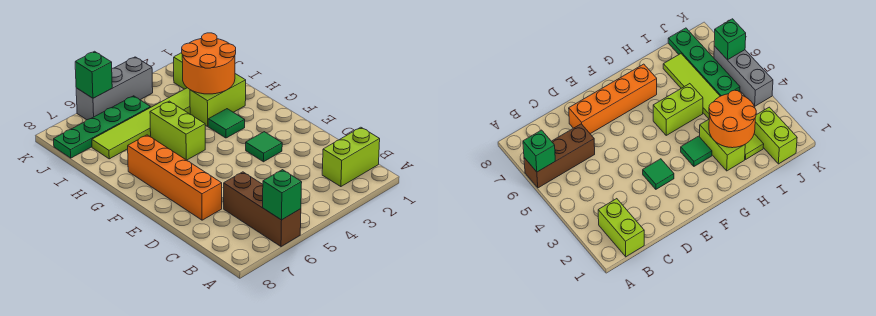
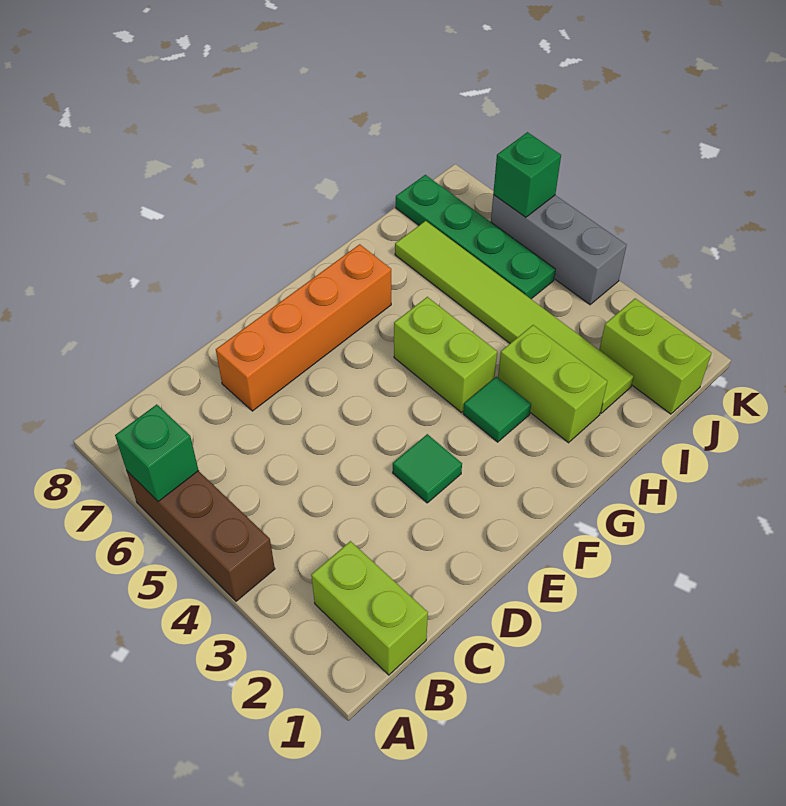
brown brick A6:C6 level 1 -> brown brick A4:A6 level 1
lime brick G5:H5 level 1 -> lime brick G4:G5 level 1
orange round brick H2:I3 level 2 -> none

